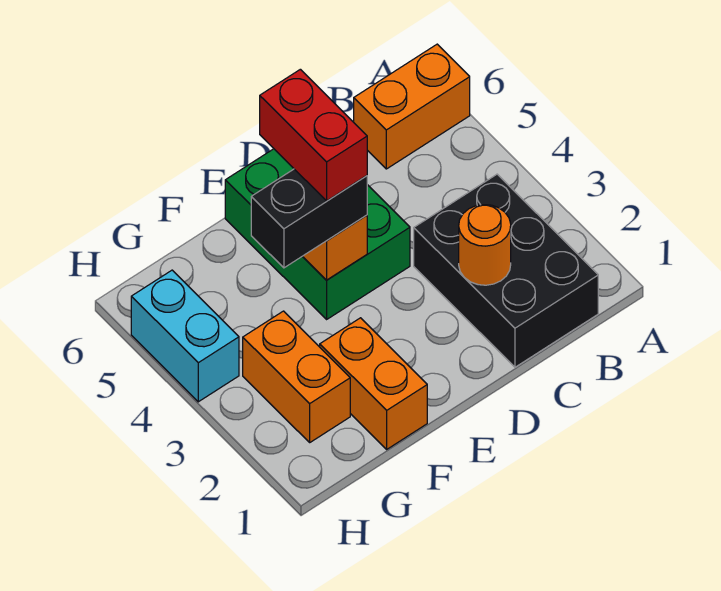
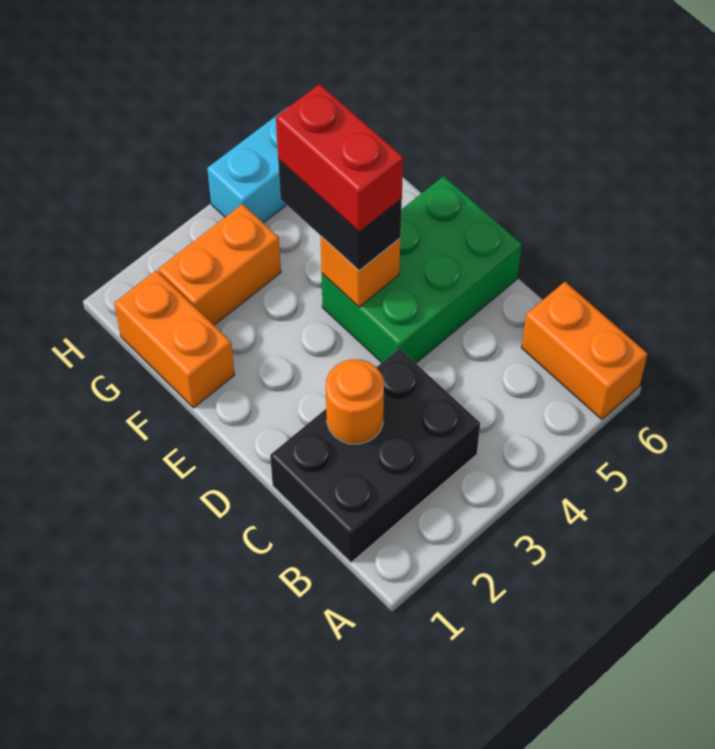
red brick E4:E5 level 4 -> red brick E4:F4 level 4
orange brick F1:F2 level 1 -> orange brick F1:G1 level 1

